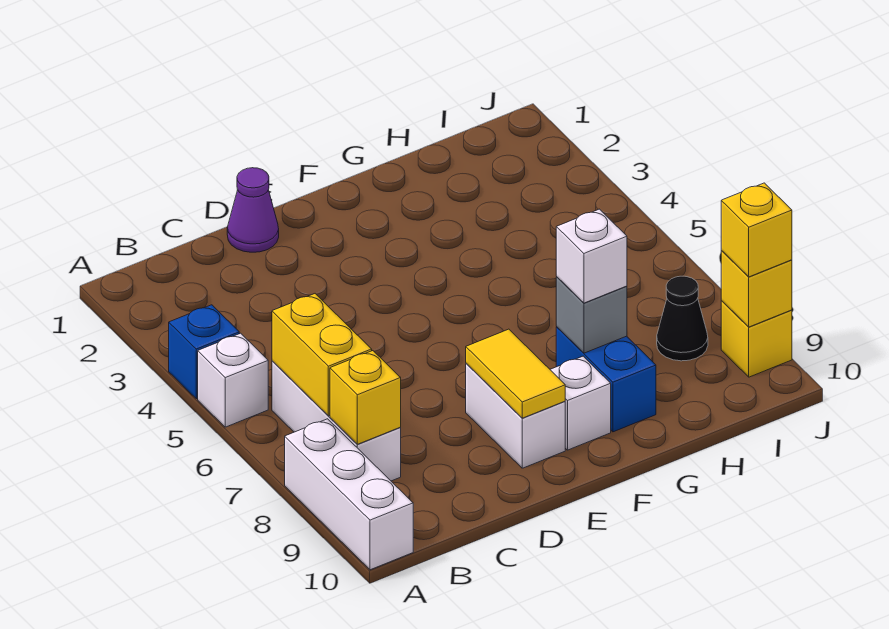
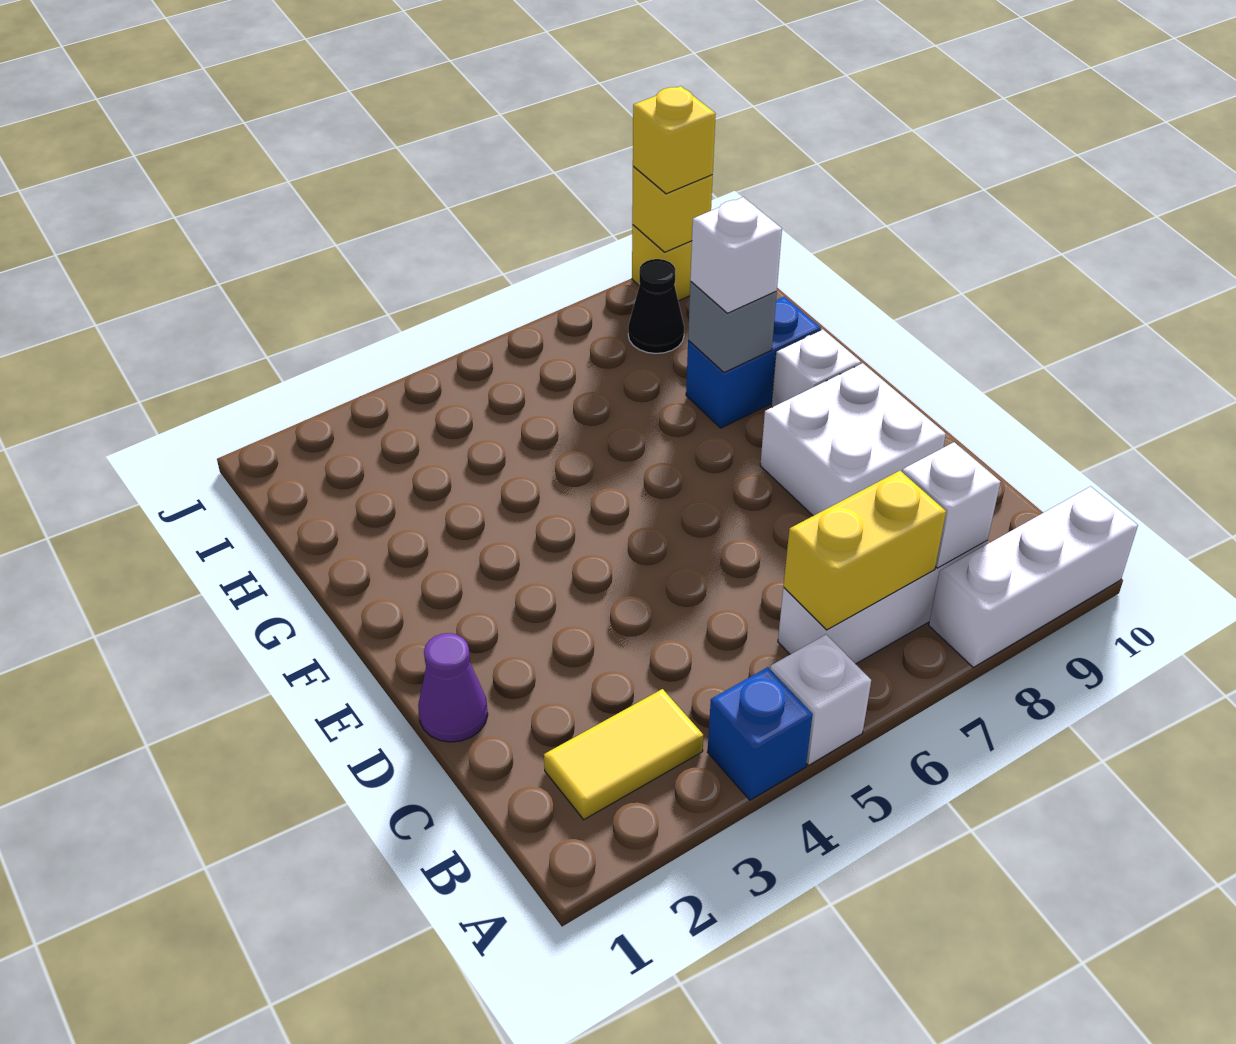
yellow brick B8 level 2 -> white brick B8 level 2
white brick E8:E9 level 1 -> white brick D8:E9 level 1
yellow tile E8:E9 level 2 -> yellow tile B2:B3 level 1

